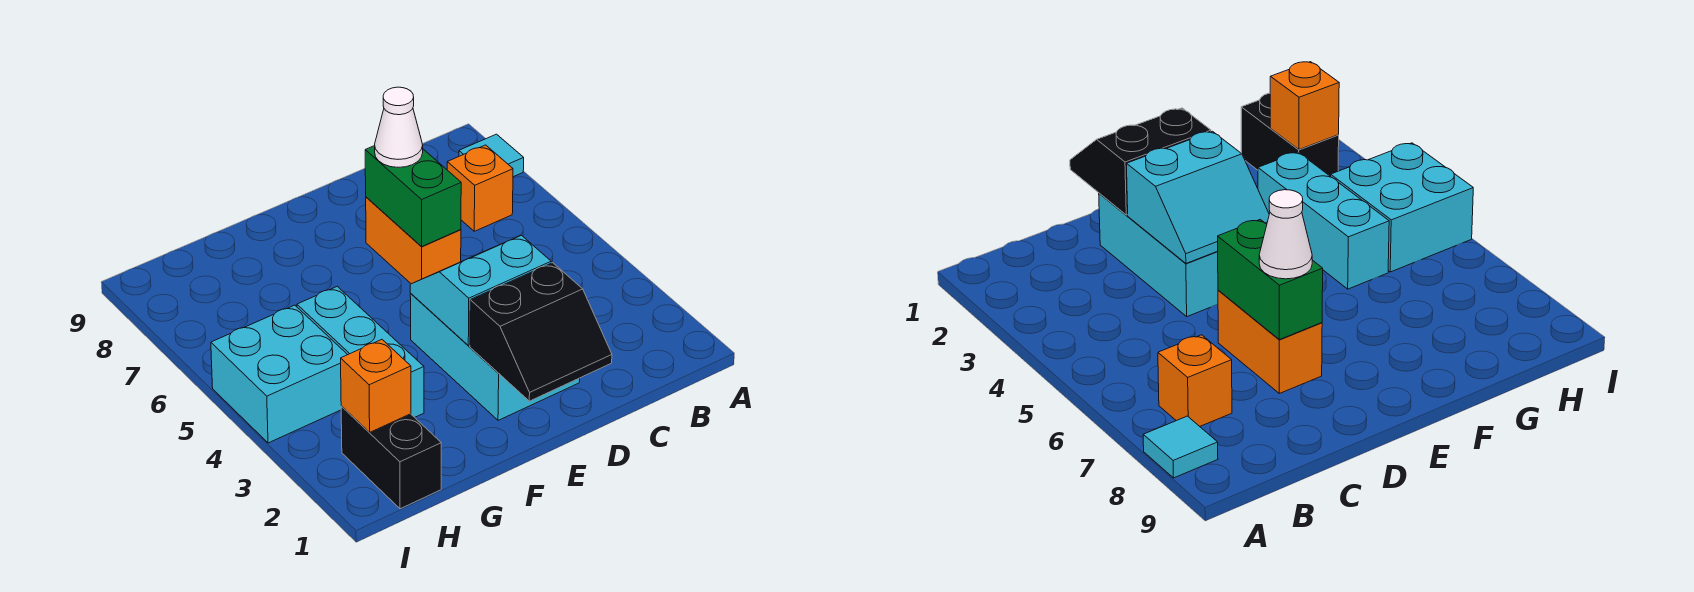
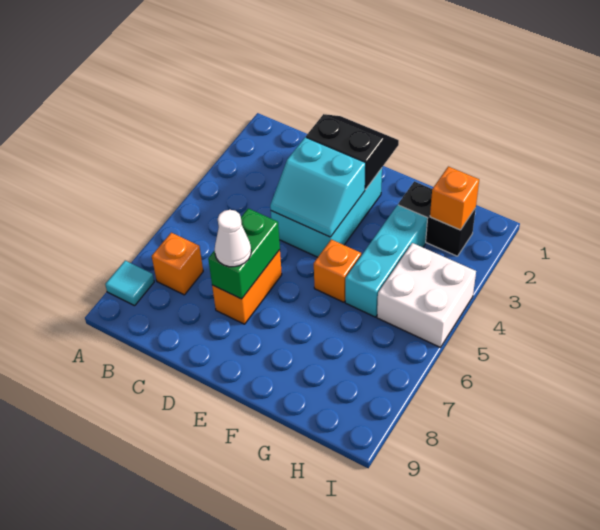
none -> orange brick F5 level 1
black brick H1:H2 level 1 -> black brick G2:H2 level 1
cyan brick H4:I5 level 1 -> white brick H4:I5 level 1

